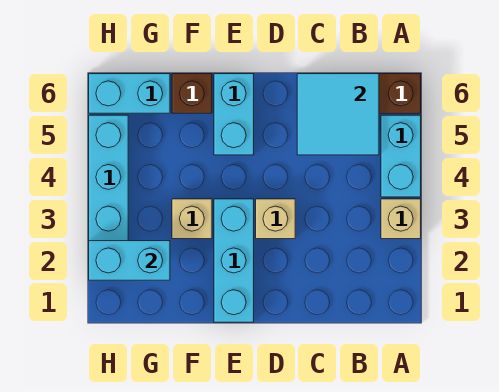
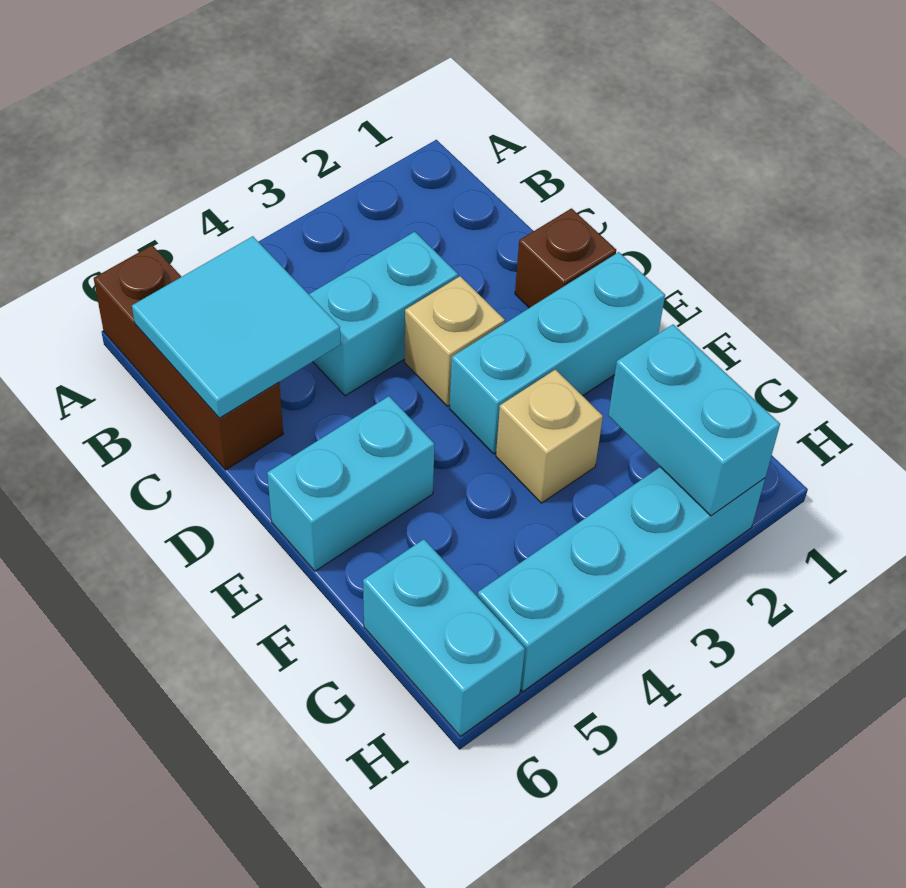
tan brick A3 level 1 -> none
cyan brick A4:A5 level 1 -> cyan brick C3:C4 level 1
brown brick F6 level 1 -> brown brick D1 level 1

